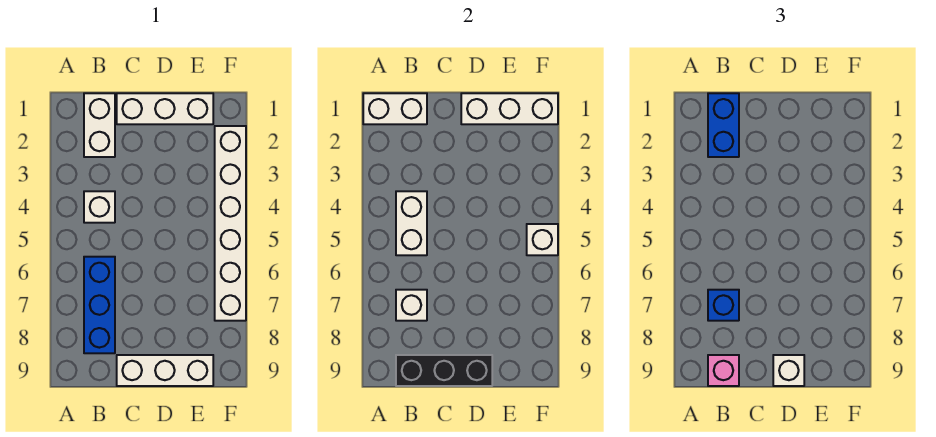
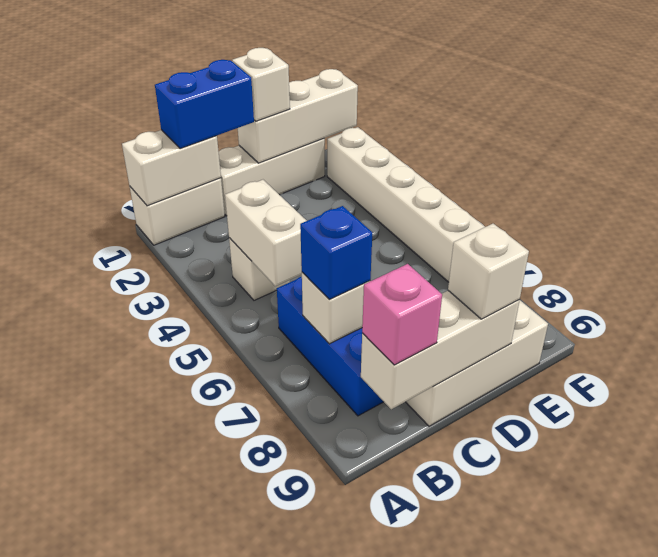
white brick B1:B2 level 1 -> white brick A1:B1 level 1
blue brick B1:B2 level 3 -> blue brick B1:C1 level 3
black brick B9:D9 level 2 -> white brick B9:D9 level 2
white brick F5 level 2 -> white brick D1 level 3

